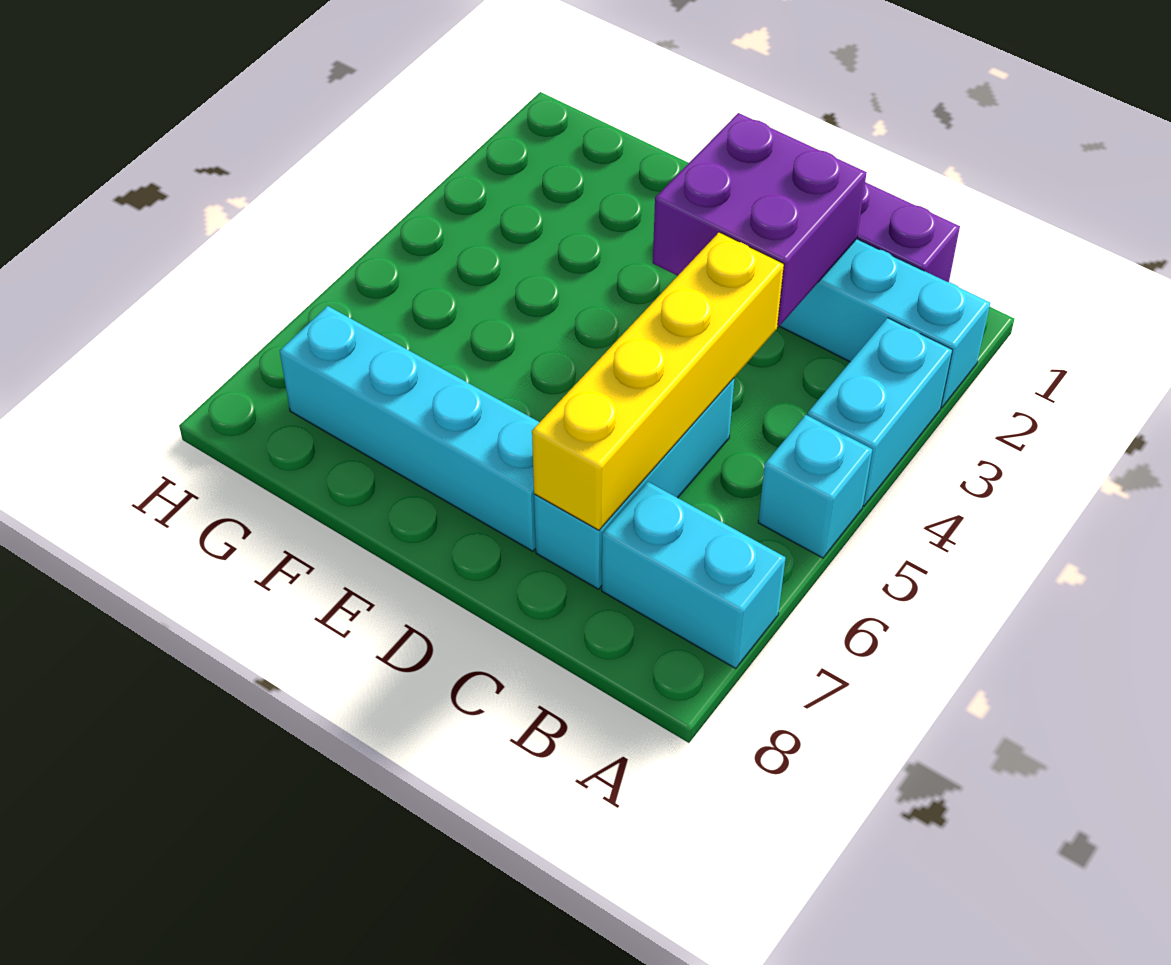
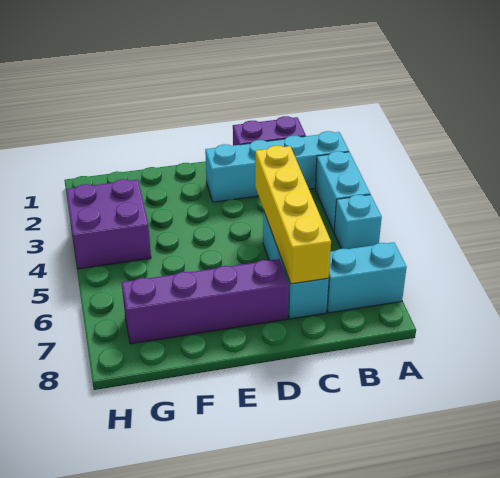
purple brick C2:D3 level 2 -> purple brick G3:H4 level 1
cyan brick D7:G7 level 1 -> purple brick D7:G7 level 1

